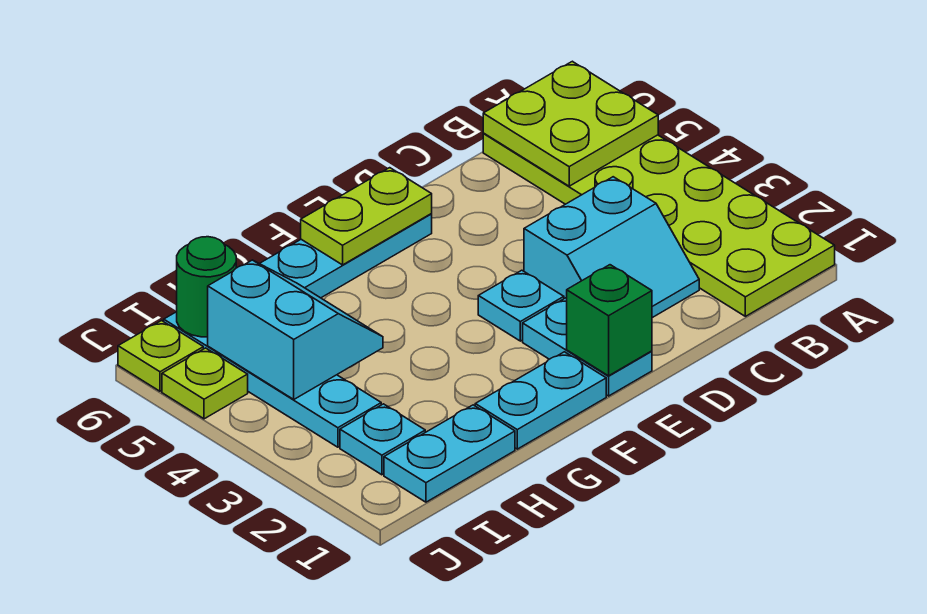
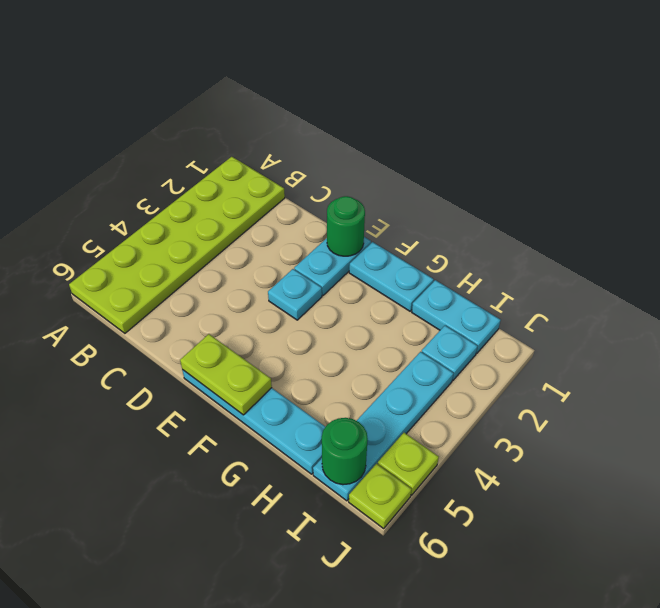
lime plate A5:B6 level 2 -> none
cyan slope C2:D3 level 1 top 3 -> none
green brick E1 level 2 -> green round brick E1 level 2
cyan slope H4:I5 level 2 top I -> none

